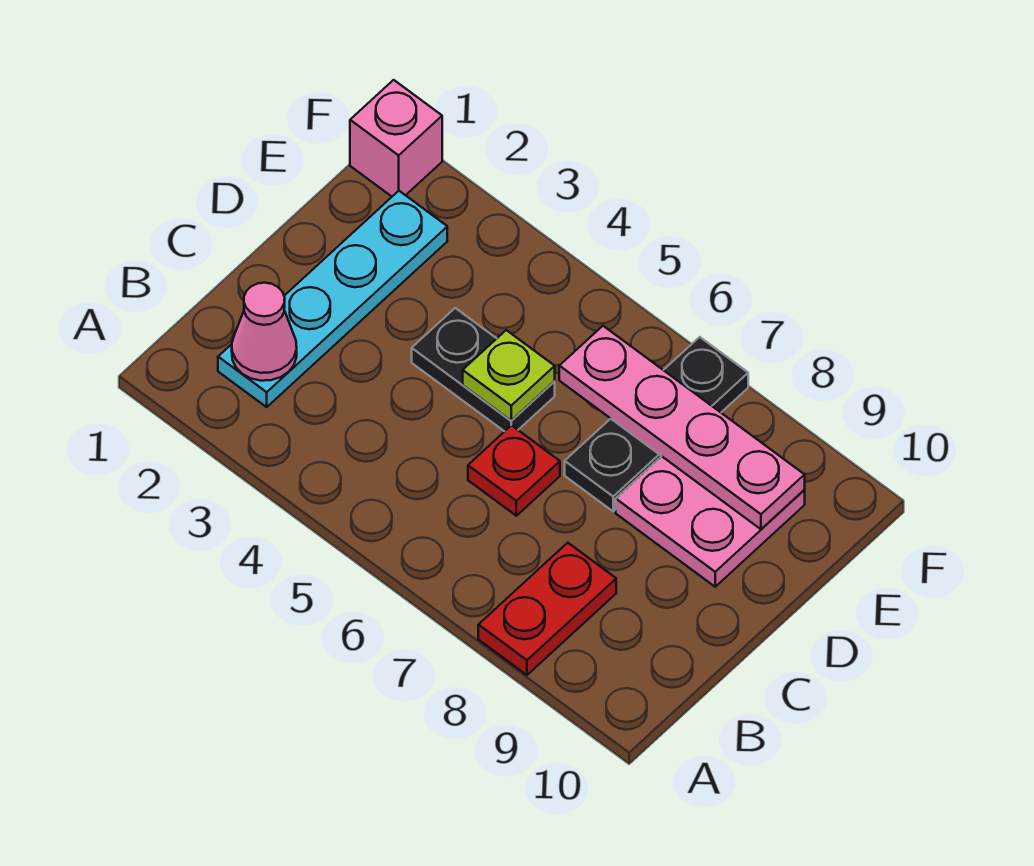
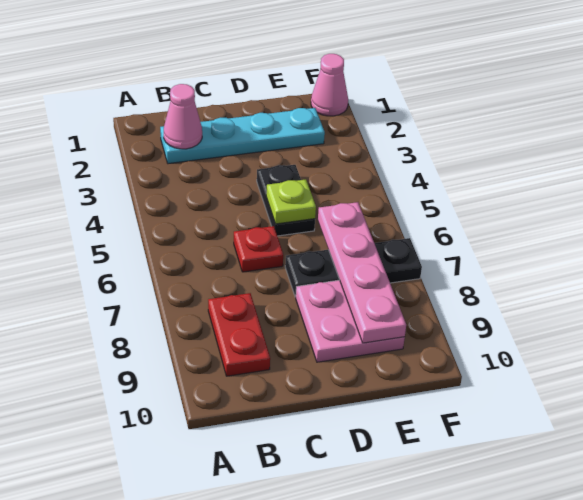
red plate A8:B8 level 1 -> red plate B8:B9 level 1
pink brick F1 level 1 -> pink cone F1 level 1

